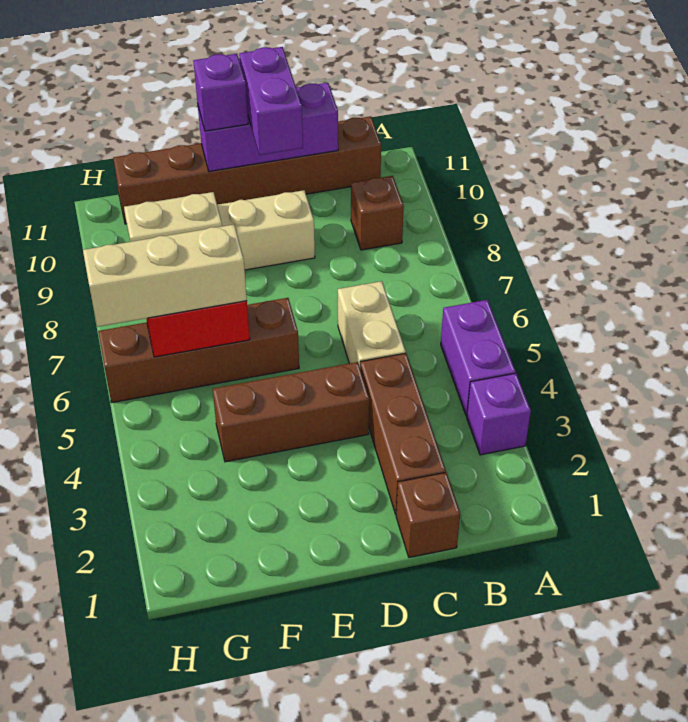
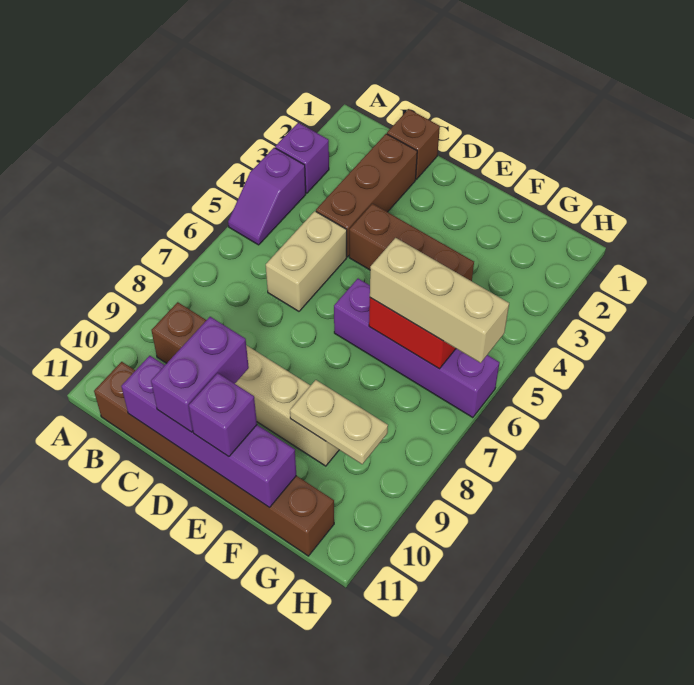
purple brick A4:A5 level 1 -> purple slope A4:A5 level 1 top 4
purple brick C11:E11 level 2 -> purple brick C11:F11 level 2
brown brick E6:H6 level 1 -> purple brick E6:H6 level 1

